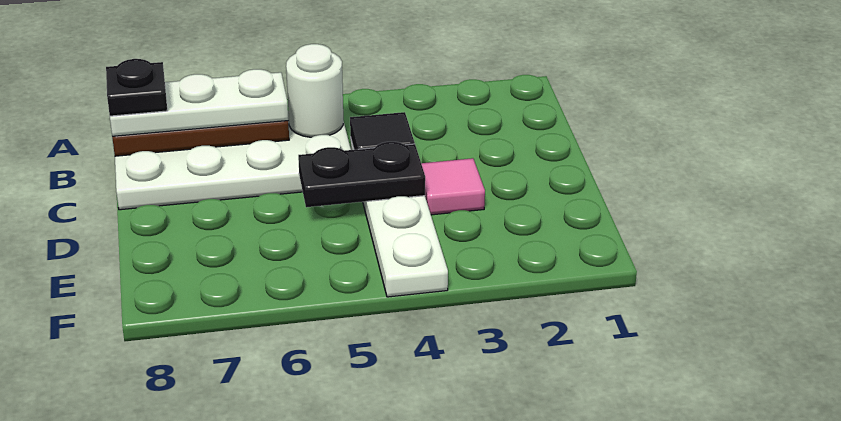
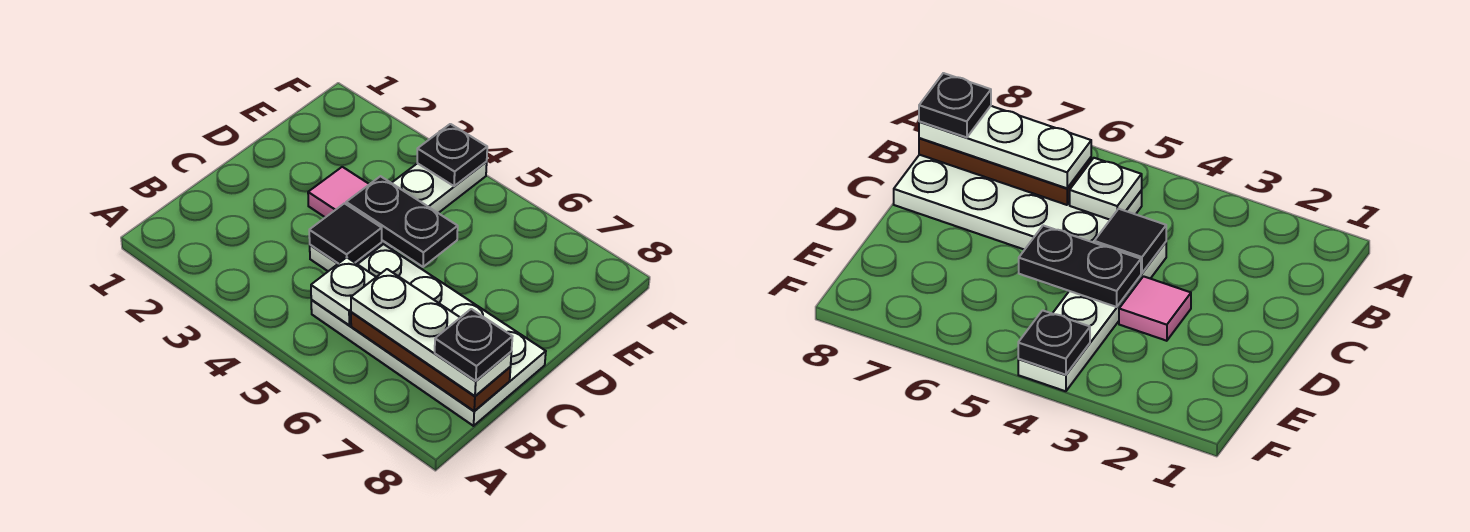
white round brick B5 level 2 -> white plate B5 level 2
none -> black plate F4 level 2

